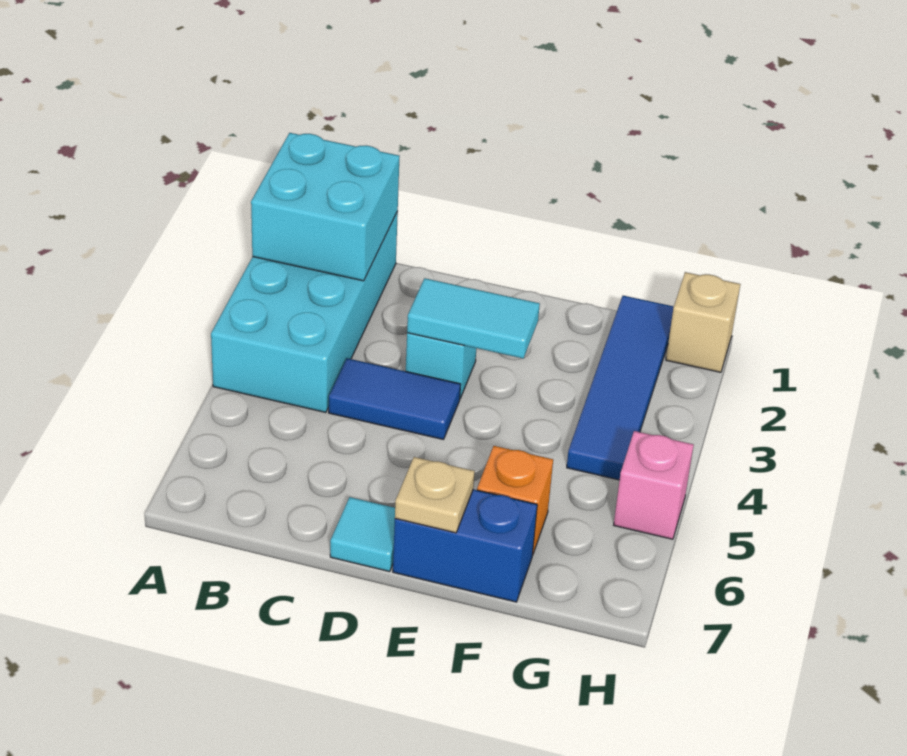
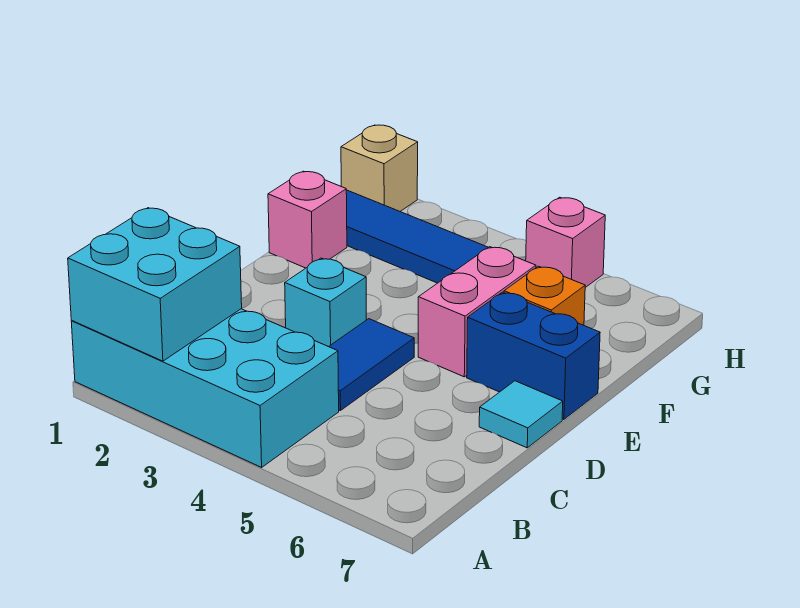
cyan tile D3:E3 level 2 -> none
none -> pink brick E5:F5 level 1
blue brick E7:F7 level 1 -> blue brick E6:E7 level 1
tan plate E7 level 2 -> none
none -> pink brick F1 level 1

